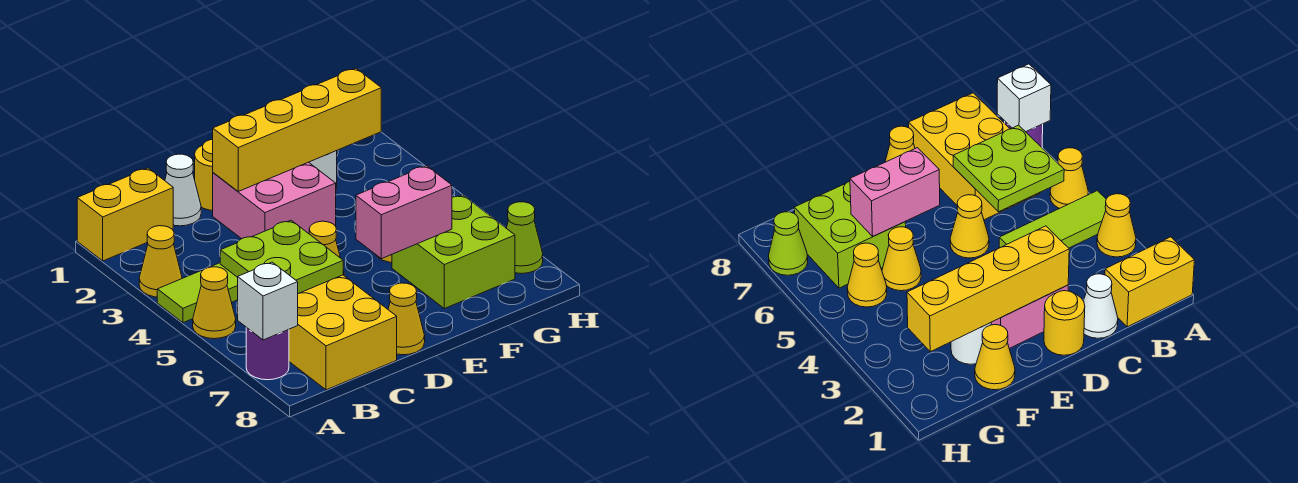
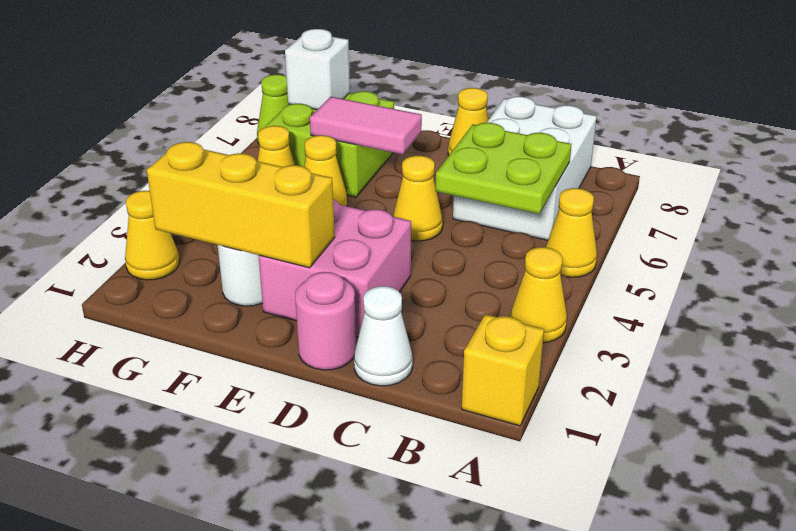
yellow brick A1:B1 level 1 -> yellow brick A1 level 1
lime tile A4:C4 level 1 -> none
purple round brick A7 level 1 -> none
white brick A7 level 2 -> white brick G7 level 2
yellow brick B6:C8 level 1 -> white brick B6:C8 level 1
yellow round brick D1 level 1 -> pink round brick D1 level 1
yellow brick D2:G2 level 2 -> yellow brick E2:G2 level 2
pink brick E6:F6 level 2 -> pink tile E6:F6 level 2
yellow cone F1 level 1 -> yellow cone H2 level 1

